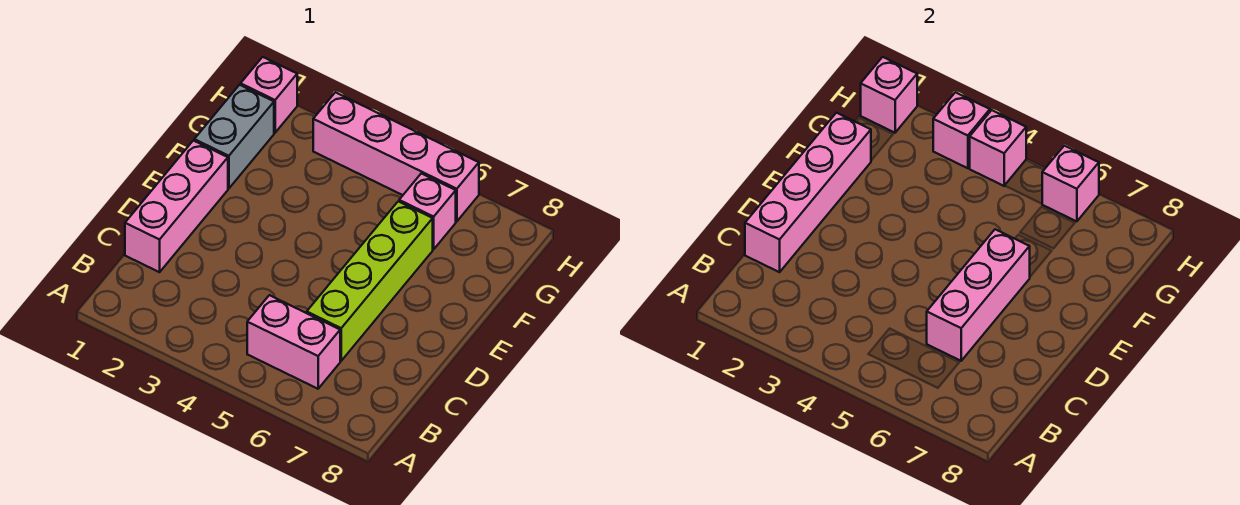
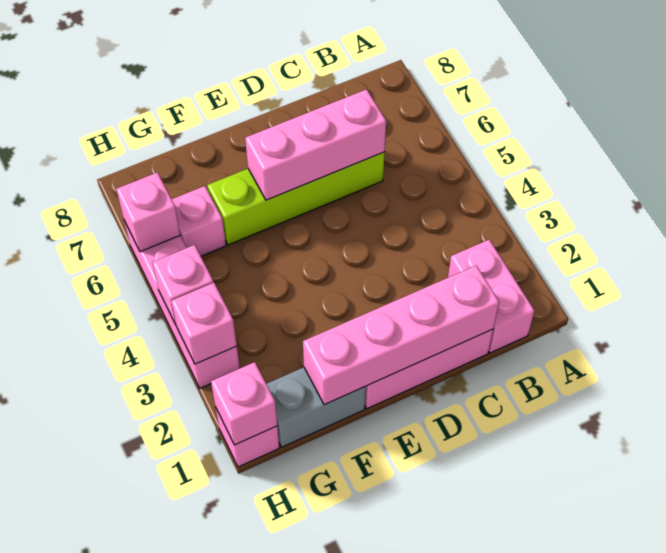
pink brick B5:B6 level 1 -> pink brick B1:B2 level 1

